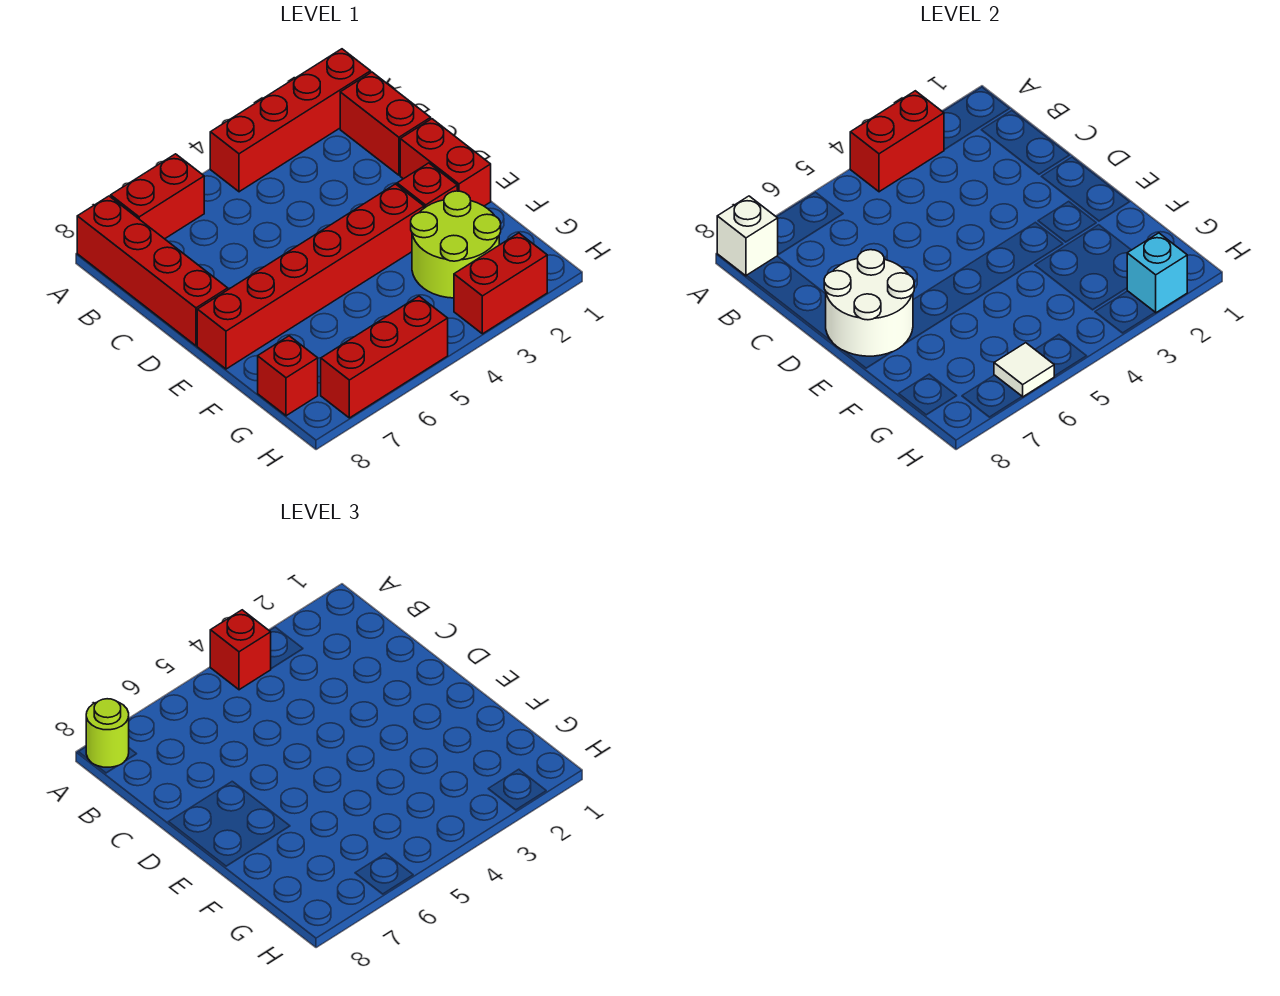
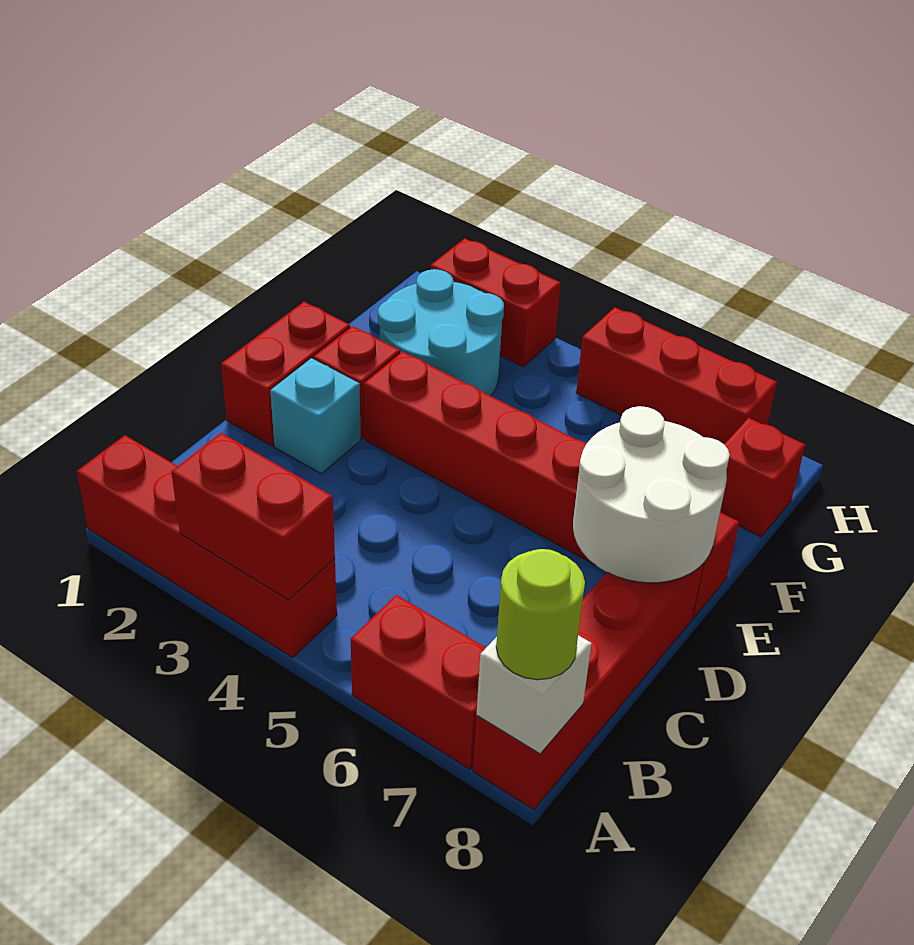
red brick A4 level 3 -> none
red brick B1:C1 level 1 -> none
lime round brick F2:G3 level 1 -> cyan round brick F2:G3 level 1
cyan brick H2 level 2 -> cyan brick D2 level 1
white tile H6 level 2 -> none

